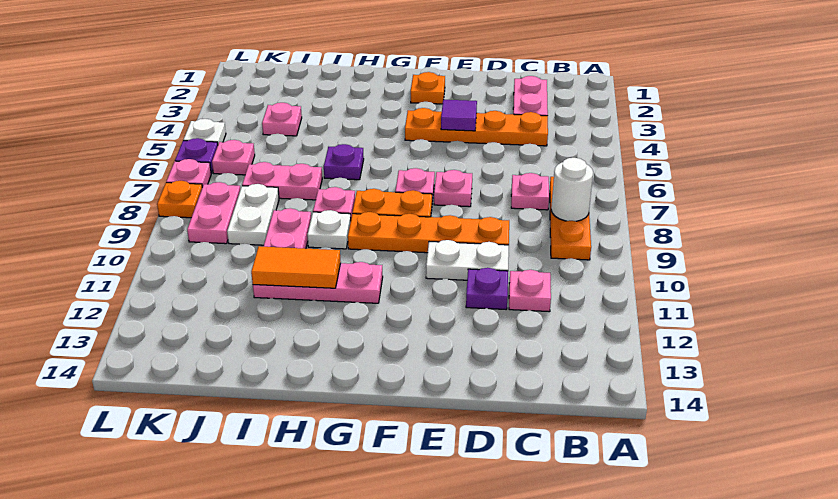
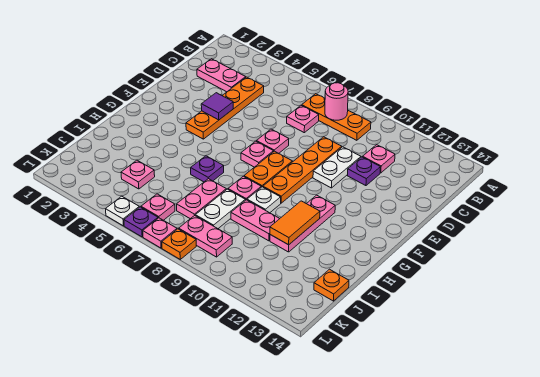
white round brick B8 level 2 -> pink round brick B8 level 2
orange plate F2 level 1 -> orange plate J14 level 1
white plate J8:J9 level 1 -> white plate I8:J8 level 1

